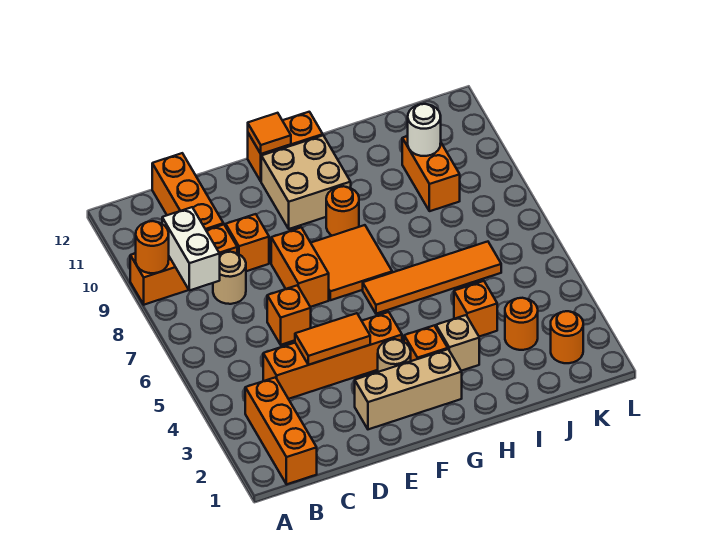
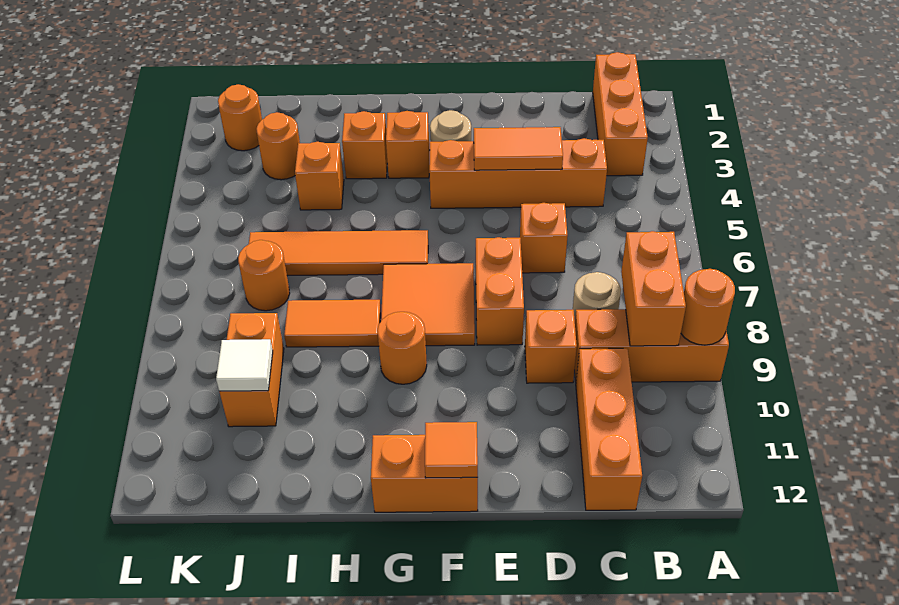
white brick B8:B9 level 2 -> orange brick B8:B9 level 2
tan brick E2:G2 level 1 -> none
tan brick F10:G11 level 1 -> none
tan brick H3 level 1 -> orange brick H3 level 1
none -> orange tile H8:I8 level 1
none -> orange round brick J7 level 1
white round brick J10 level 2 -> white tile J10 level 2

